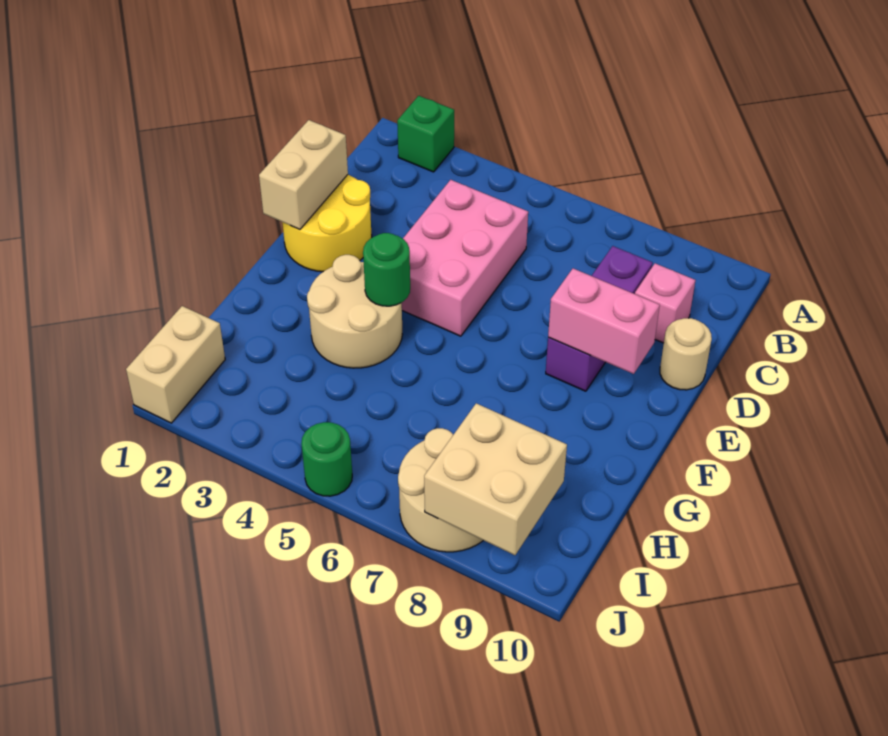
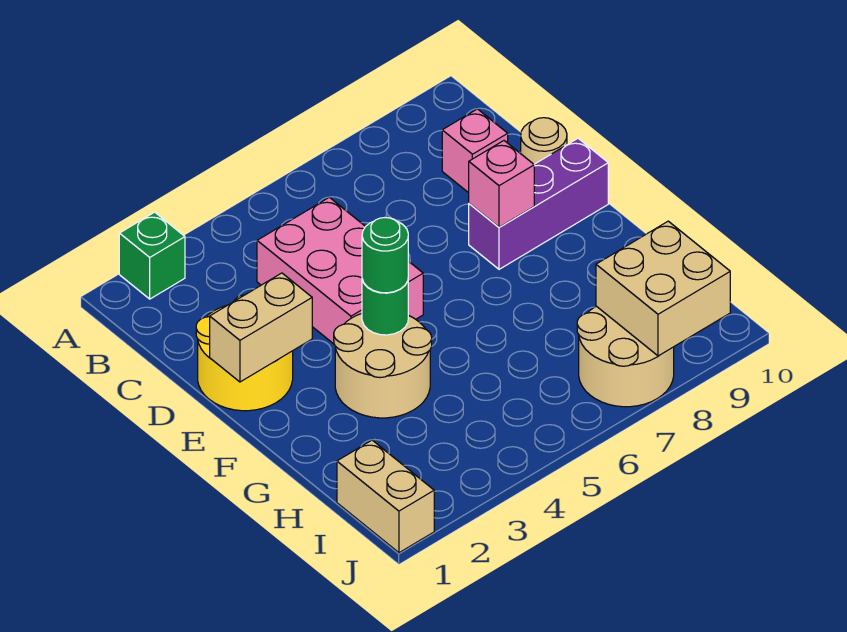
purple brick C8:E8 level 1 -> purple brick E8:E10 level 1
tan brick D1:E1 level 2 -> tan brick E1:E2 level 2
pink brick E8:E9 level 2 -> pink brick E8 level 2
green round brick J5 level 1 -> green round brick F4 level 3

